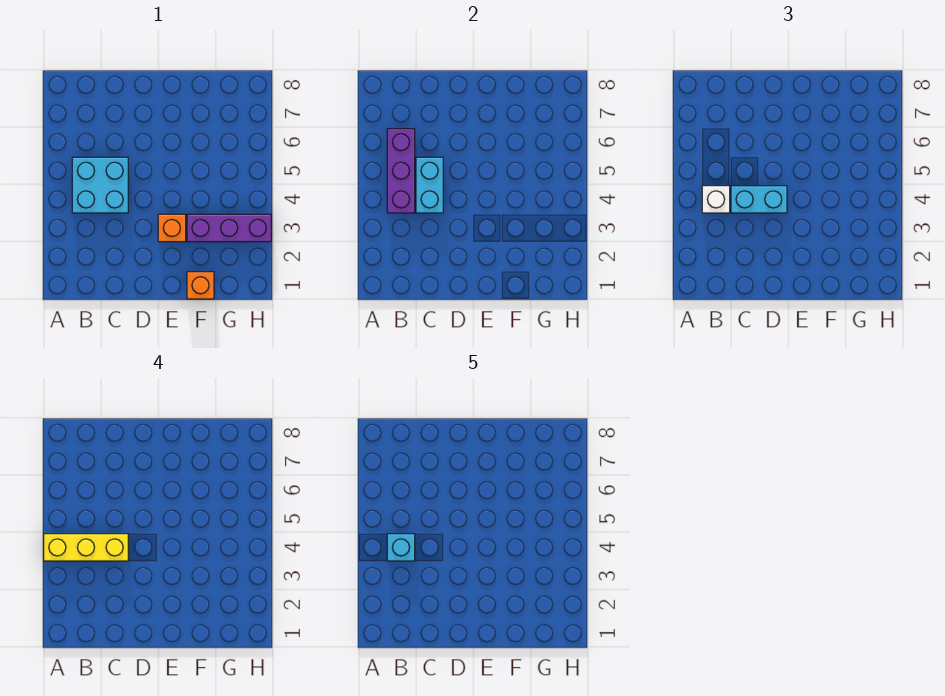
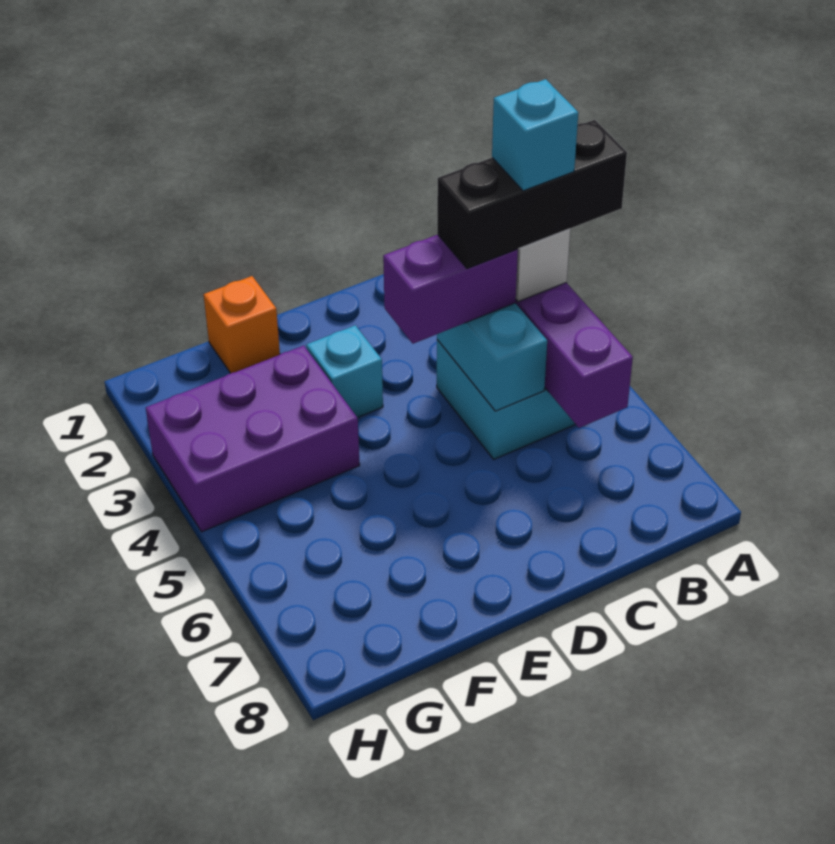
yellow brick A4:C4 level 4 -> black brick A4:C4 level 4
cyan brick C4:D4 level 3 -> purple brick C4:D4 level 3
orange brick E3 level 1 -> cyan brick E3 level 1
purple brick F3:H3 level 1 -> purple brick F3:H4 level 1

